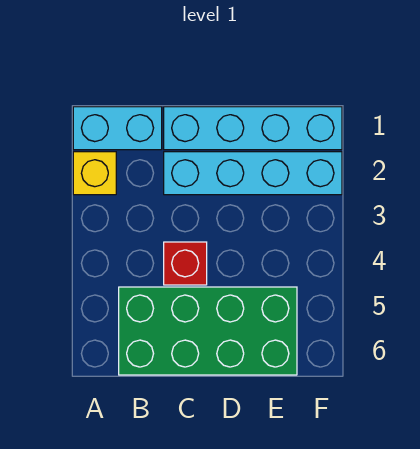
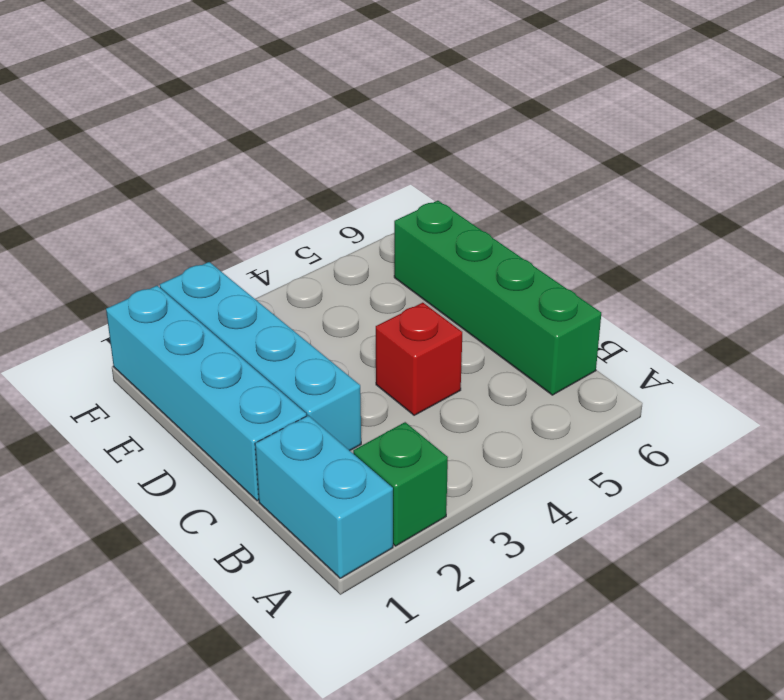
yellow brick A2 level 1 -> green brick A2 level 1
green brick B5:E6 level 1 -> green brick B6:E6 level 1

